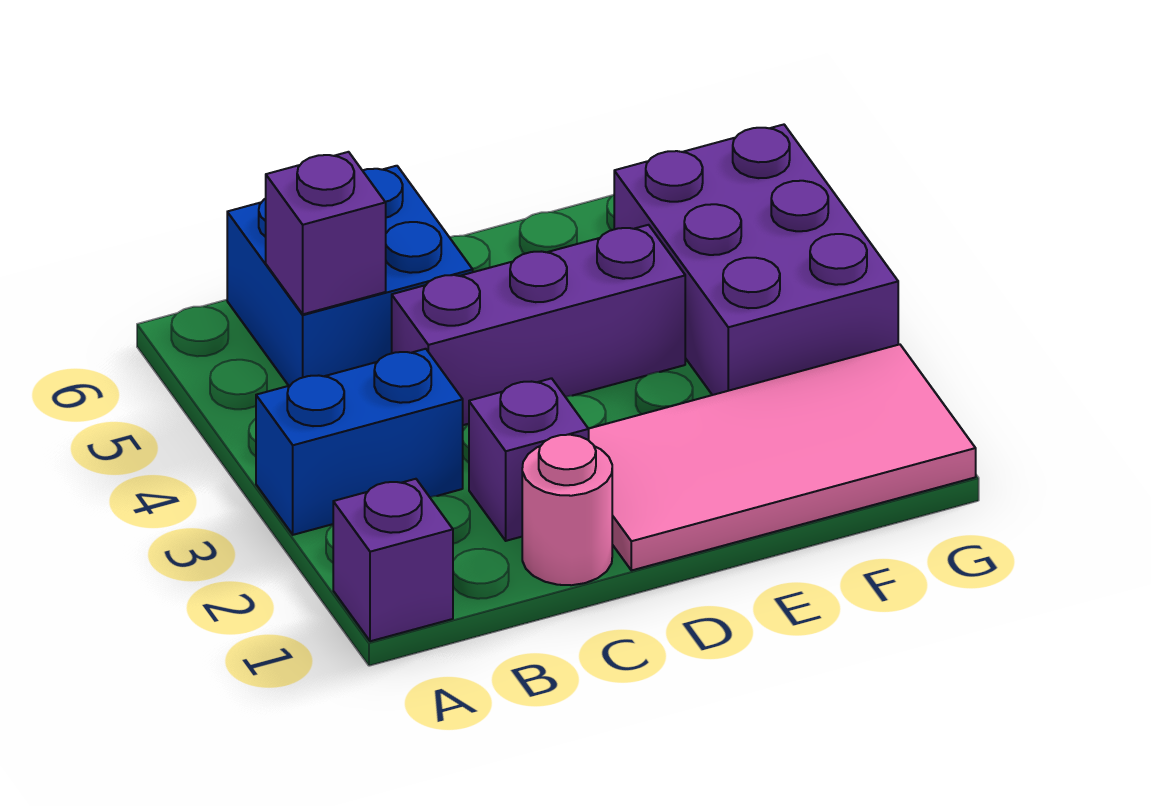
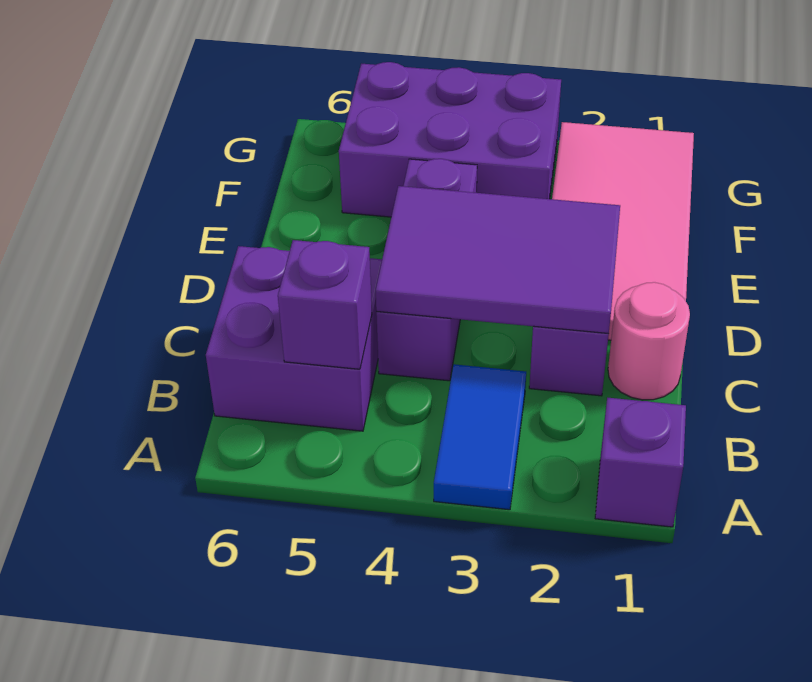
blue brick A3:B3 level 1 -> blue tile A3:B3 level 1
blue brick B5:C6 level 1 -> purple brick B5:C6 level 1
none -> purple tile C2:D4 level 2

